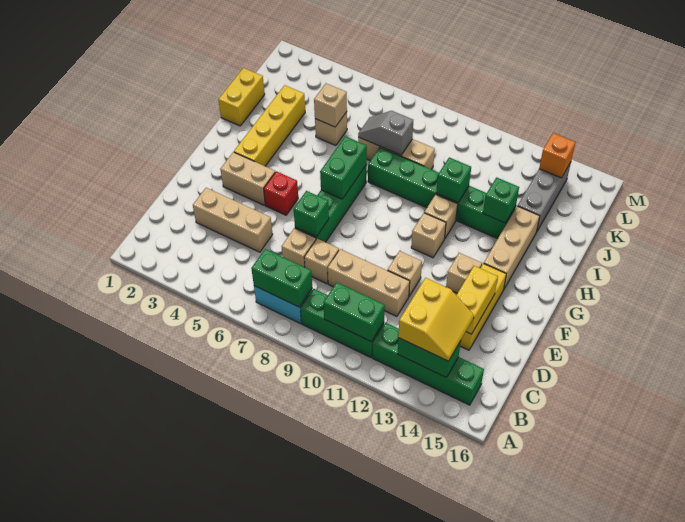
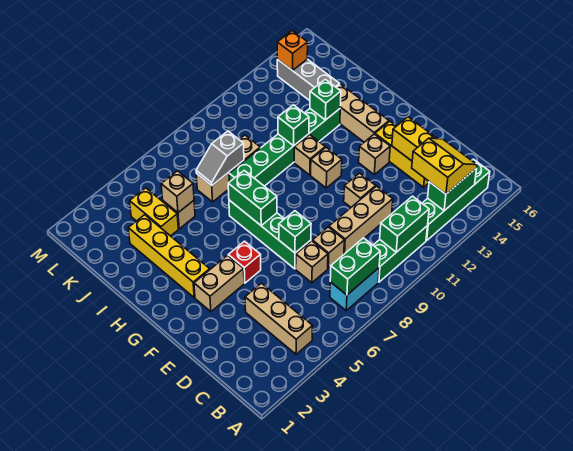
tan brick D3:D5 level 1 -> tan brick B4:D4 level 1
yellow brick I1:J1 level 1 -> yellow brick J4:K4 level 1

